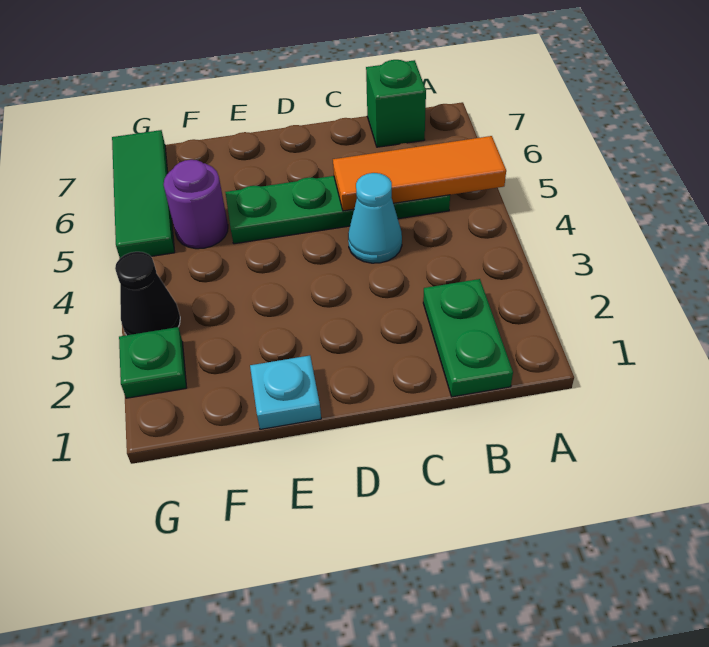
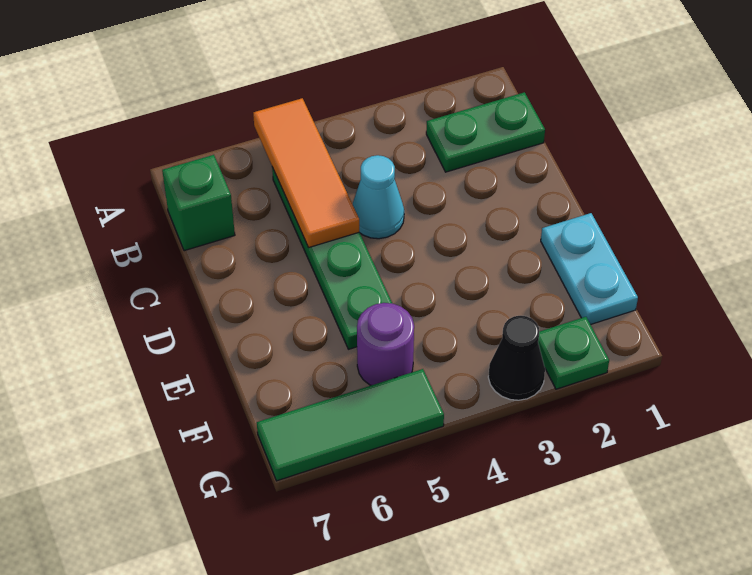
cyan plate E1 level 1 -> cyan plate E1:F1 level 1

